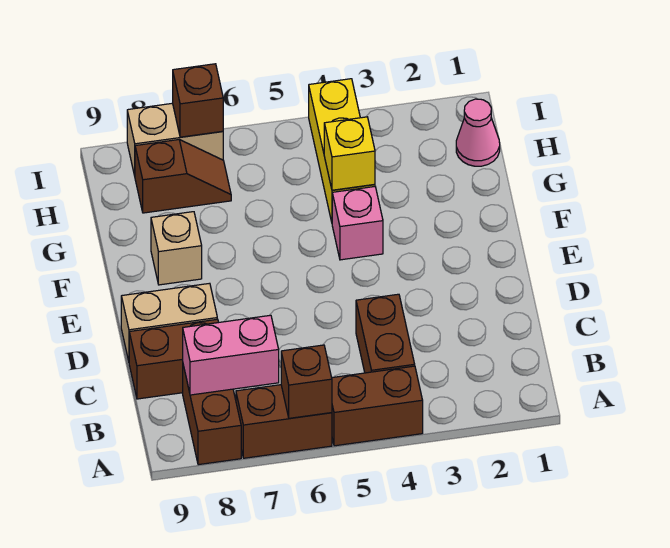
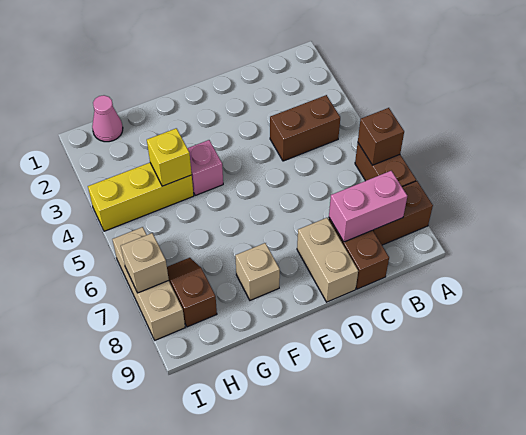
brown brick A4:A5 level 1 -> none
pink brick B7:B8 level 2 -> pink brick B8:C8 level 2
tan brick I7:I8 level 1 -> tan brick I6:I8 level 1
brown brick I7 level 2 -> tan brick I7 level 2

